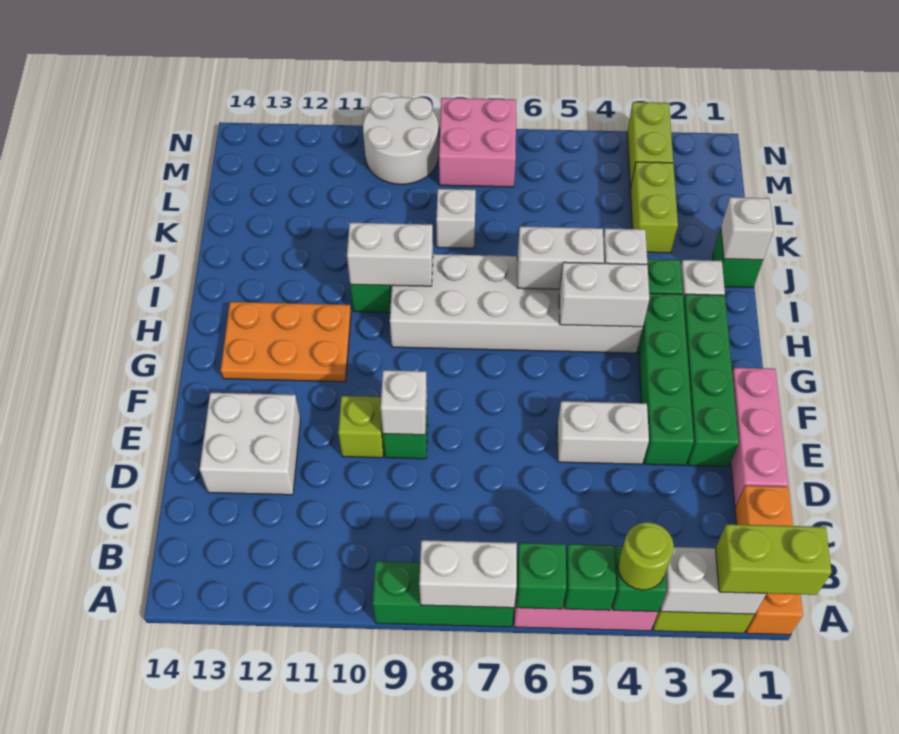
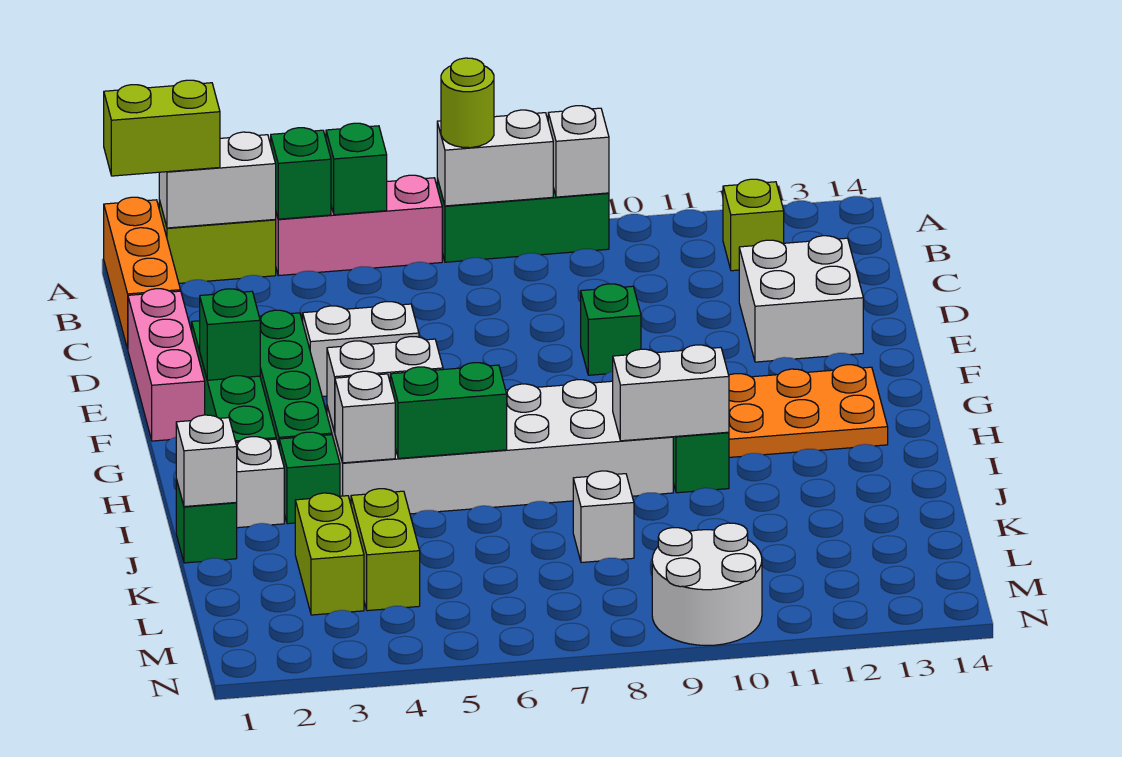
lime round brick A4 level 3 -> lime round brick A7 level 3
green brick A6 level 2 -> green brick F2 level 2
white brick E9 level 2 -> white brick A9 level 2
lime brick E10 level 1 -> lime brick B12 level 1
white brick I5:I6 level 2 -> green brick I5:I6 level 2
lime brick M3:N3 level 1 -> lime brick K4:L4 level 1
pink brick M7:N8 level 1 -> none

